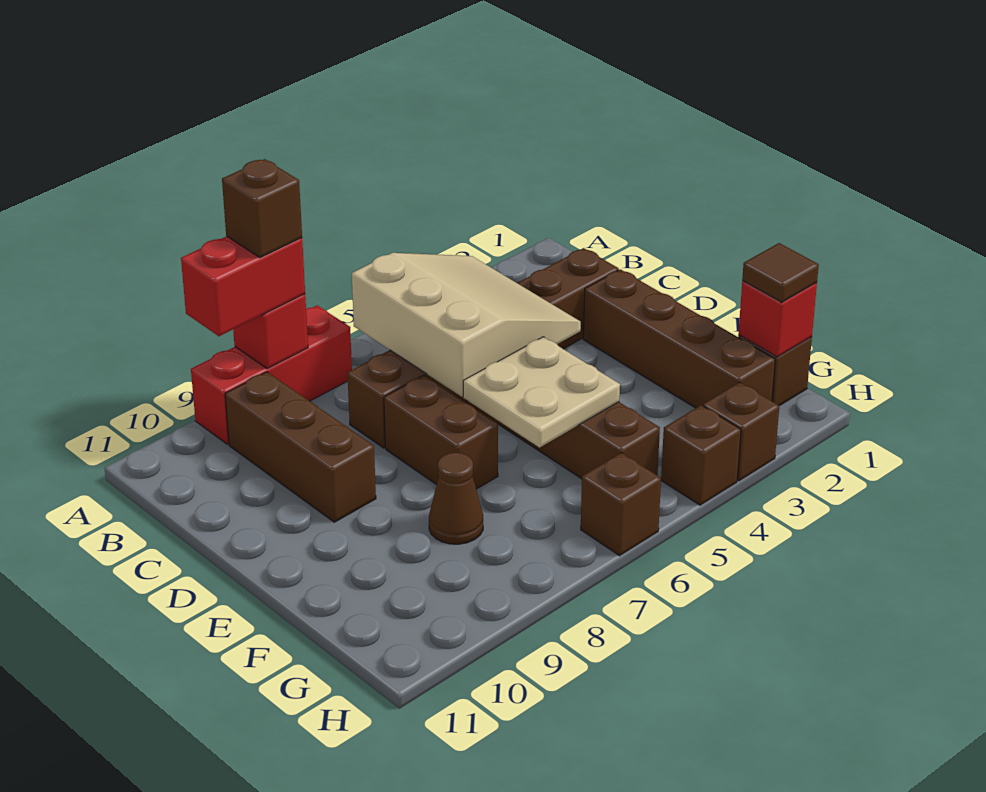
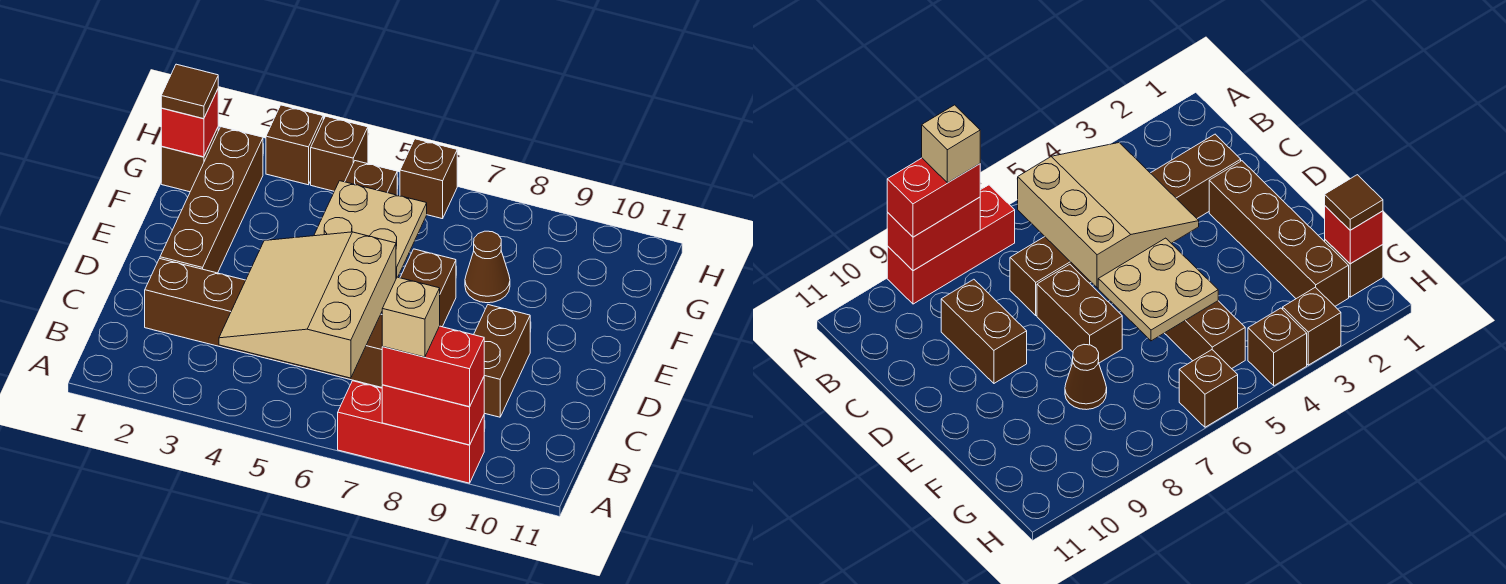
red brick A8 level 2 -> red brick A8:A9 level 2
brown brick A8 level 4 -> tan brick A8 level 4
brown brick B9:D9 level 1 -> brown brick C9:D9 level 1

